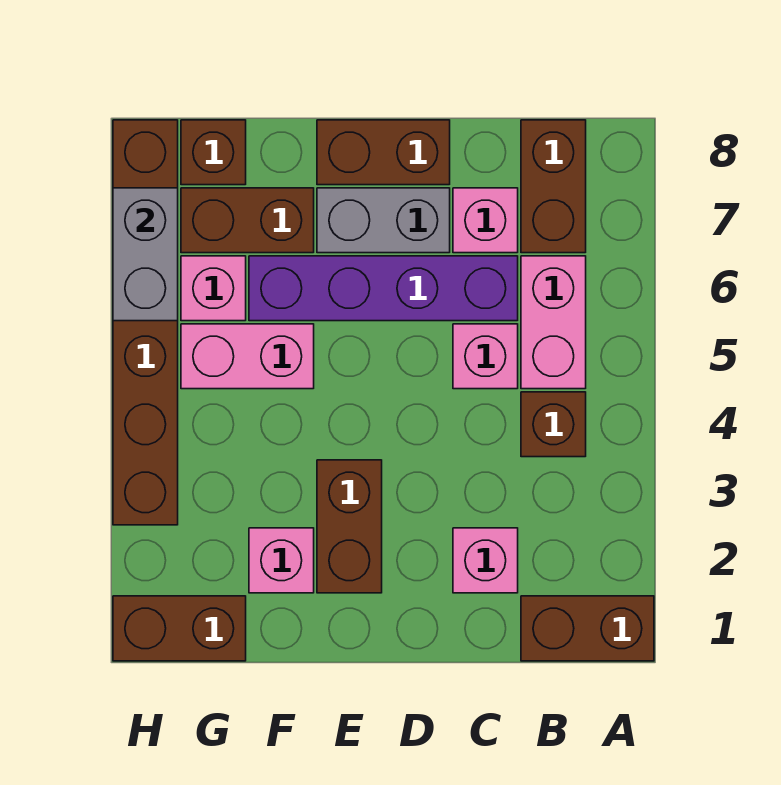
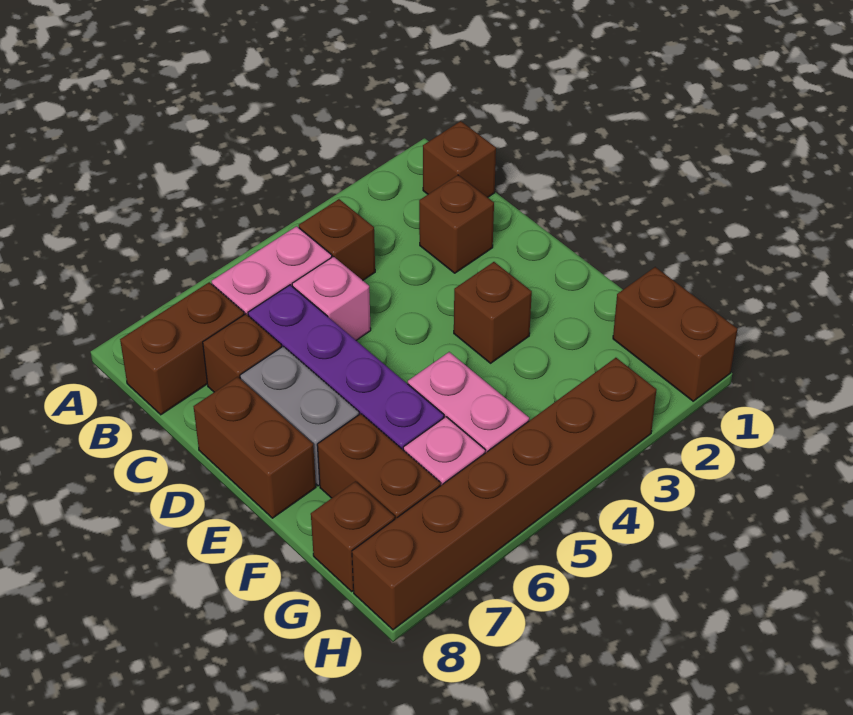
brown brick A1:B1 level 1 -> brown brick B1 level 1
pink brick C2 level 1 -> brown brick C2 level 1
pink brick C7 level 1 -> brown brick C7 level 1
brown brick E2:E3 level 1 -> brown brick E3 level 1
pink brick F2 level 1 -> none
grey brick H6:H7 level 2 -> none

